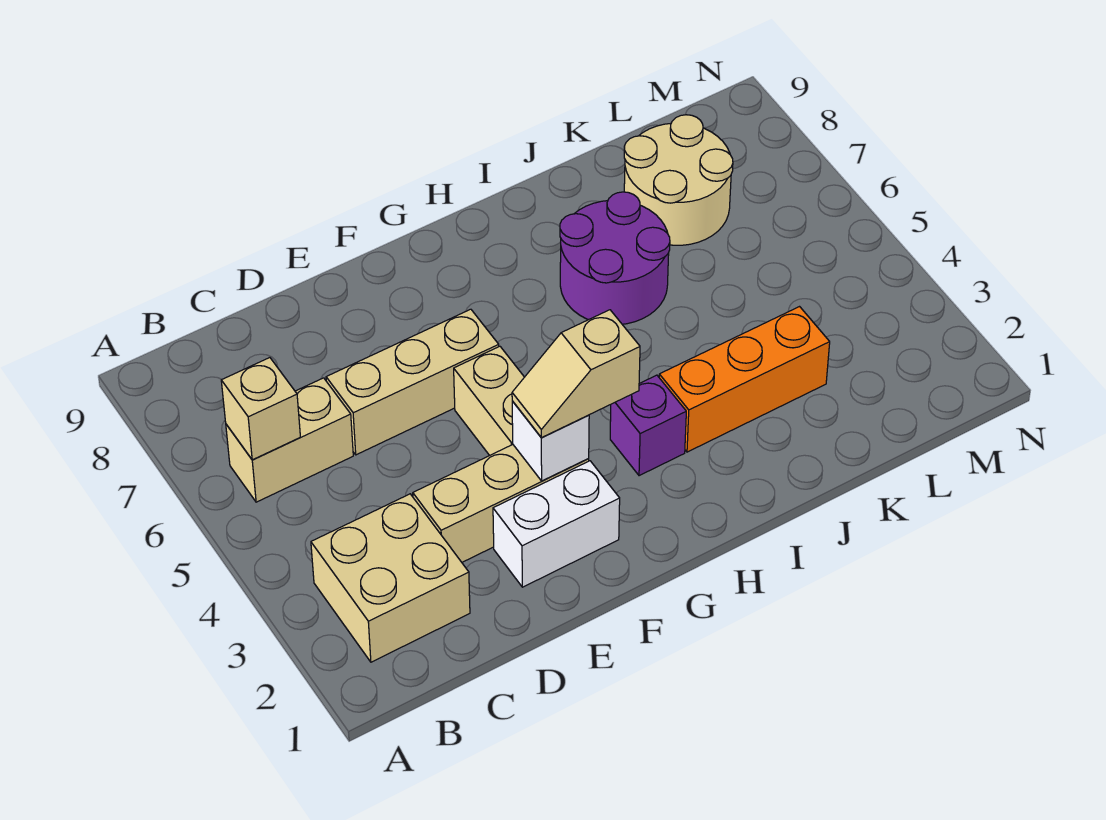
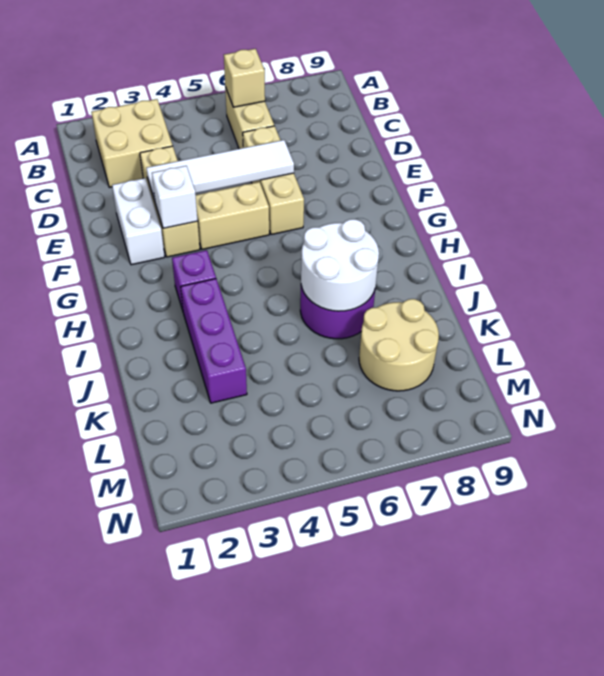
none -> white tile E3:E6 level 2
tan slope F3:G3 level 3 top G -> none
orange brick I3:K3 level 1 -> purple brick I3:K3 level 1
none -> white round brick I6:J7 level 2

